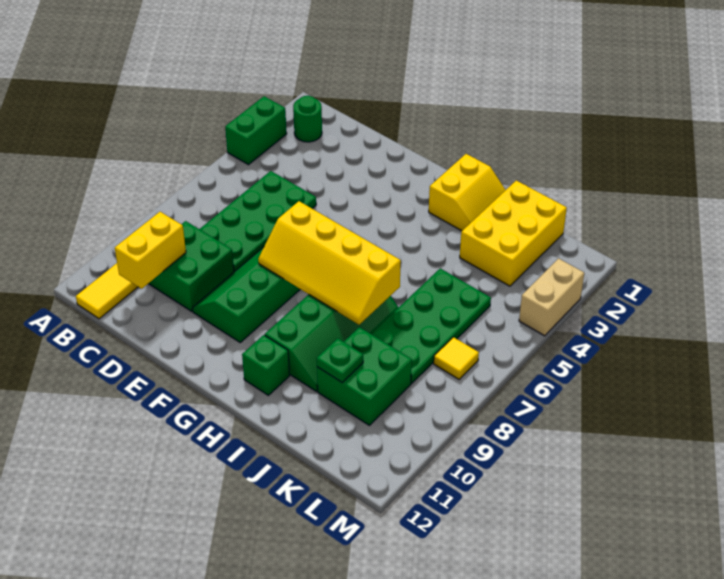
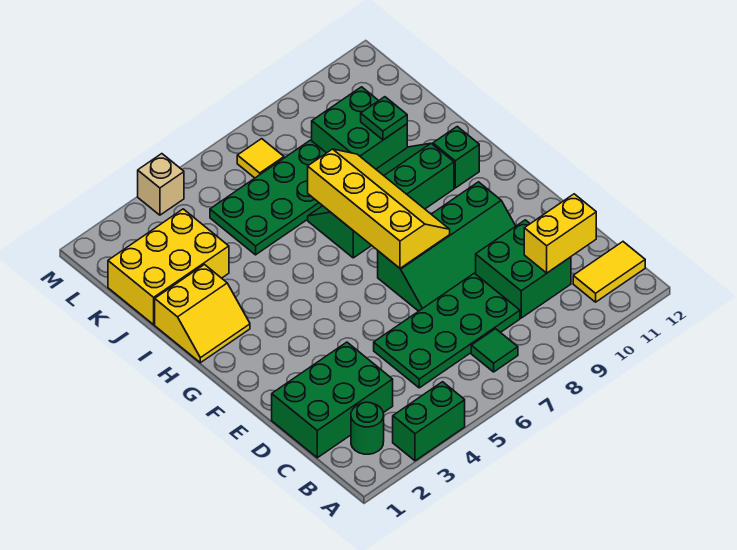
none -> green tile B7 level 1
none -> green brick C1:D3 level 1
yellow slope H1:I2 level 1 top H -> yellow slope H1:I2 level 1 top I
tan brick M3:M4 level 1 -> tan brick M4 level 1

